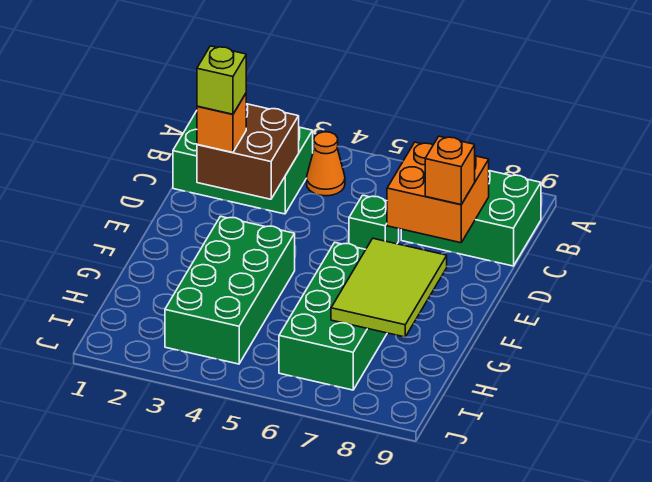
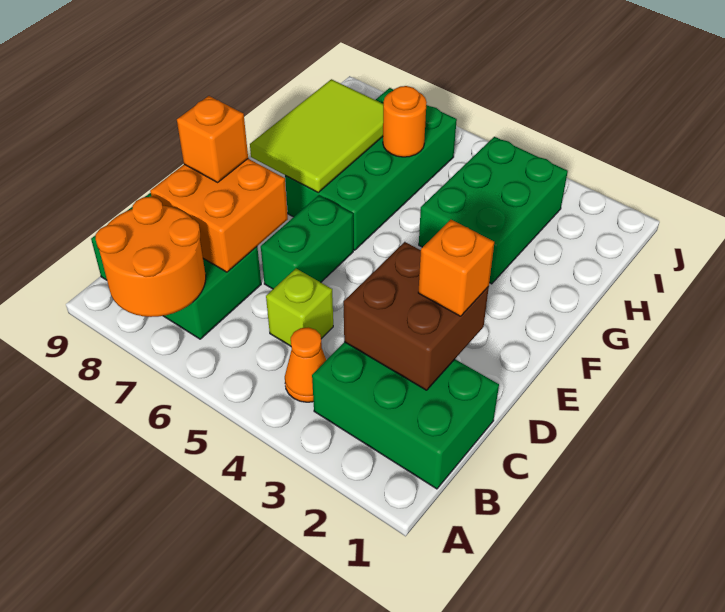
none -> orange round brick A7:B8 level 2
lime brick D2 level 4 -> lime brick C5 level 1
green brick D6 level 1 -> green brick D6:E6 level 1
green brick F3:I4 level 1 -> green brick G3:I4 level 1
none -> orange round brick H6 level 2

